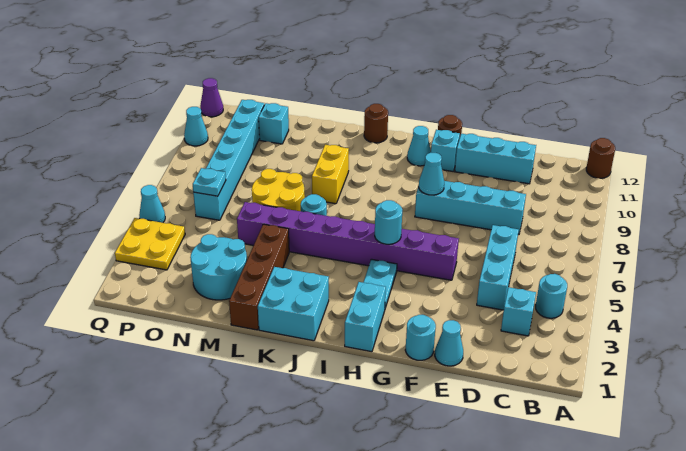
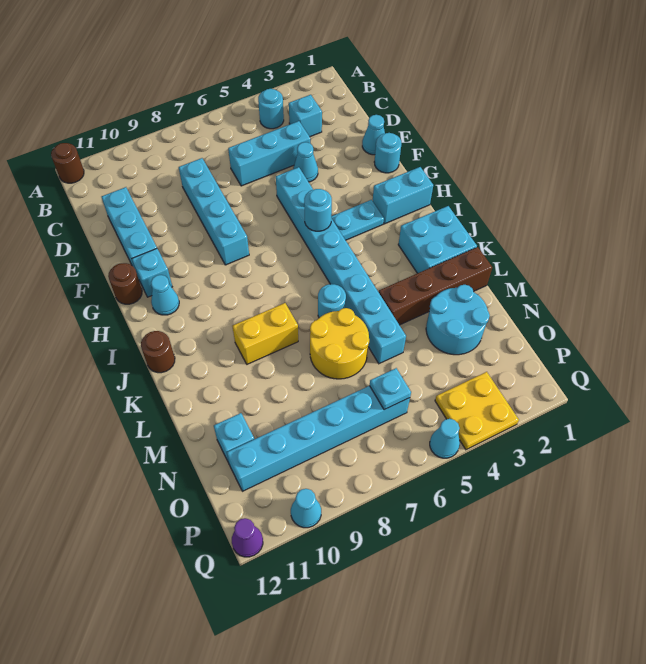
purple brick F5:M5 level 1 -> cyan brick F5:M5 level 1
cyan cone G8 level 2 -> cyan cone E4 level 1

